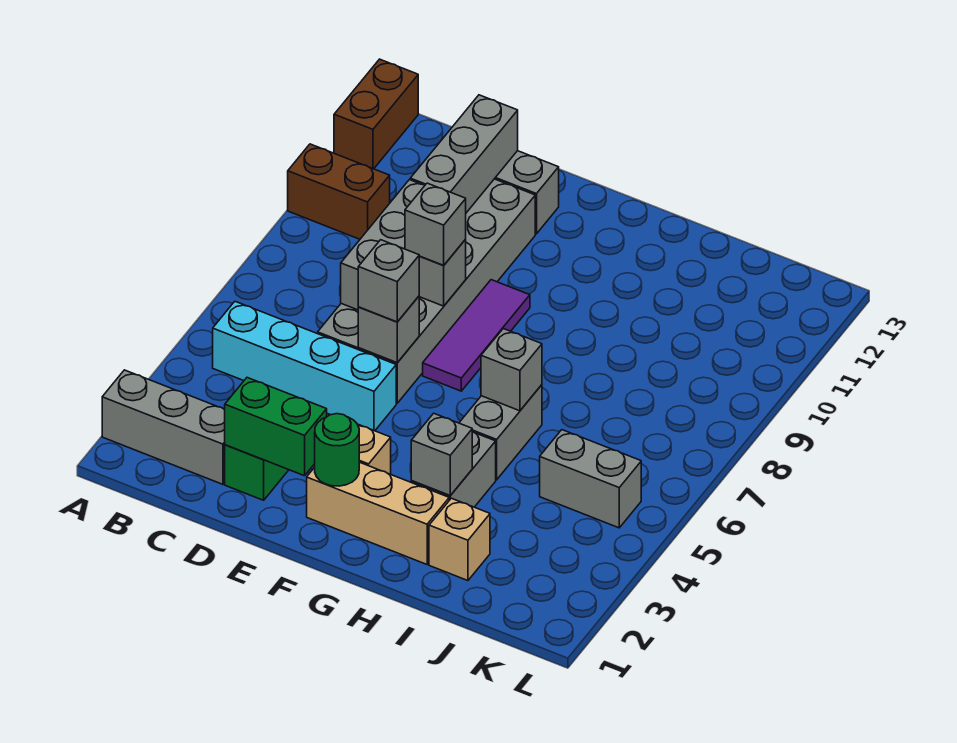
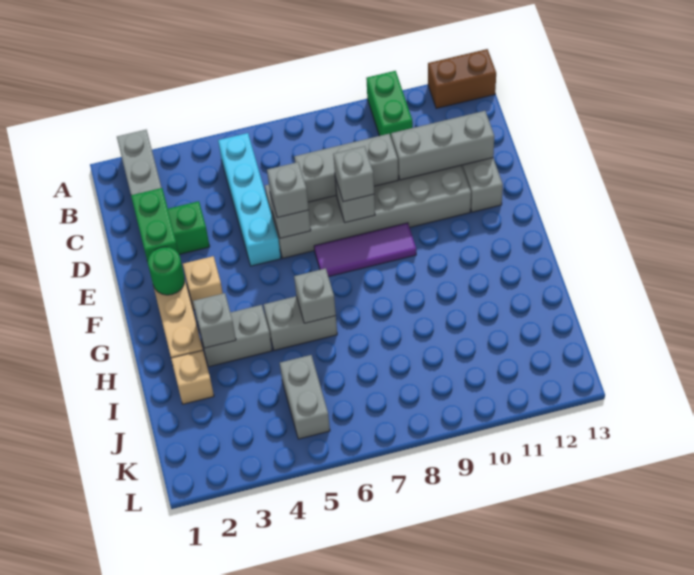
brown brick A10:B10 level 1 -> green brick A10:B10 level 1

